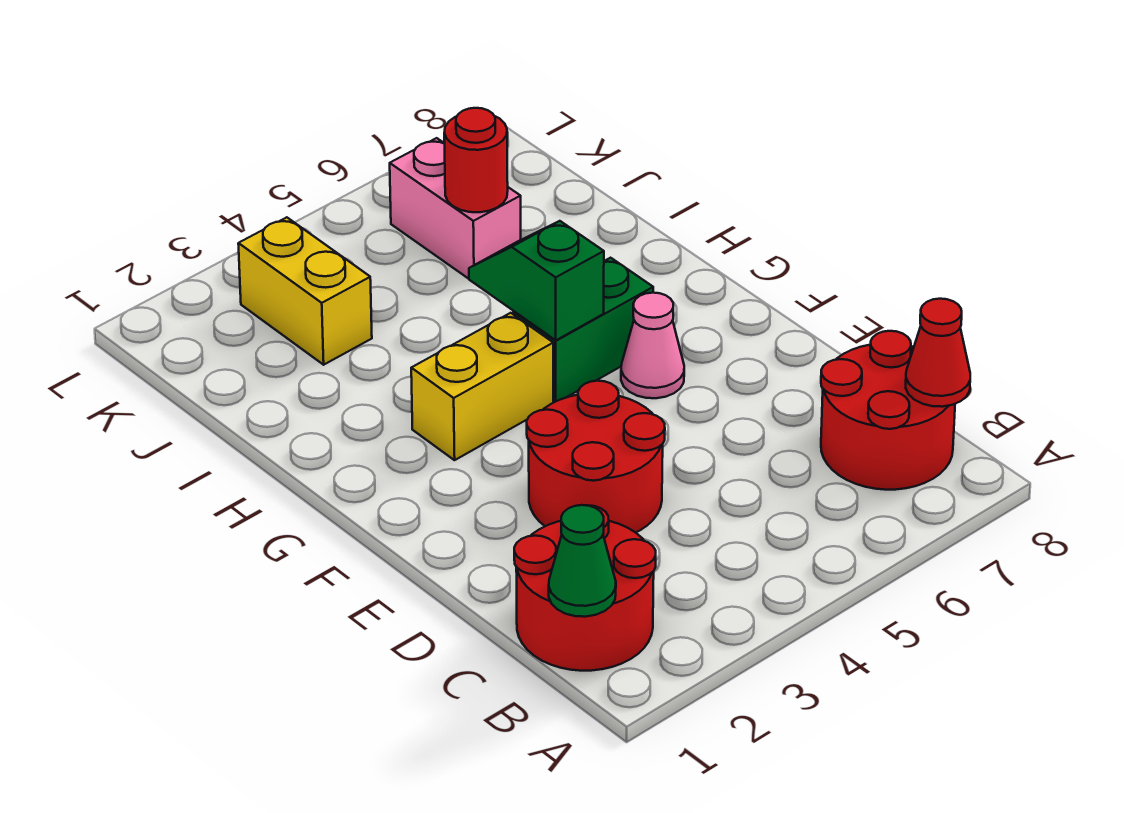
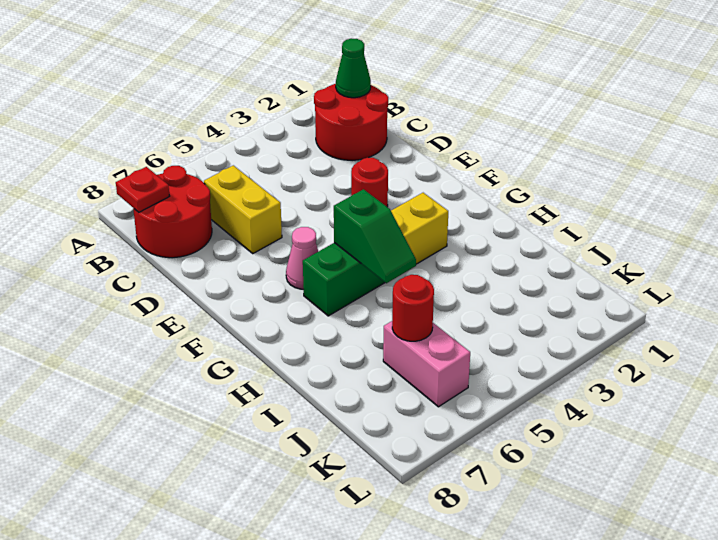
red cone B8 level 2 -> red plate B8 level 2
red round brick D3:E4 level 1 -> red round brick E3 level 1
yellow brick J3:K3 level 1 -> yellow brick C6:D6 level 1

